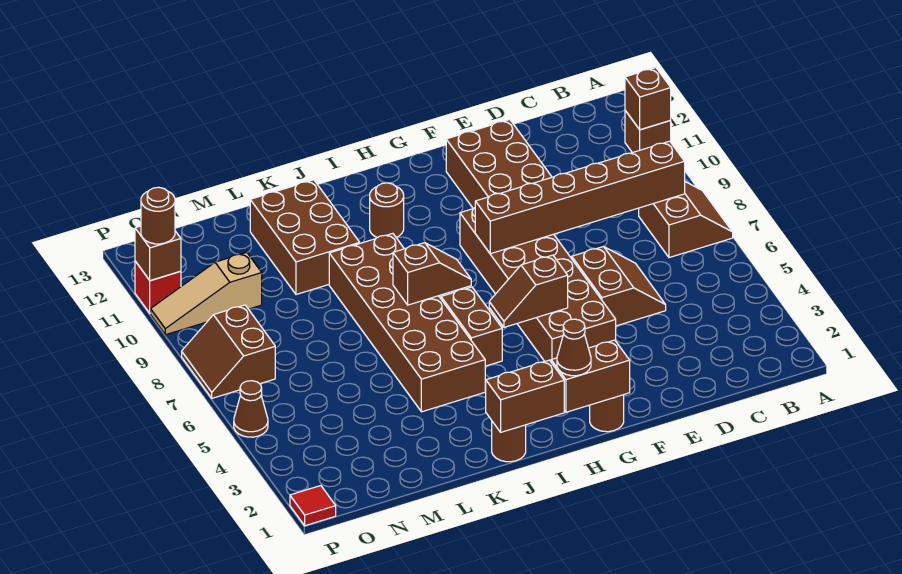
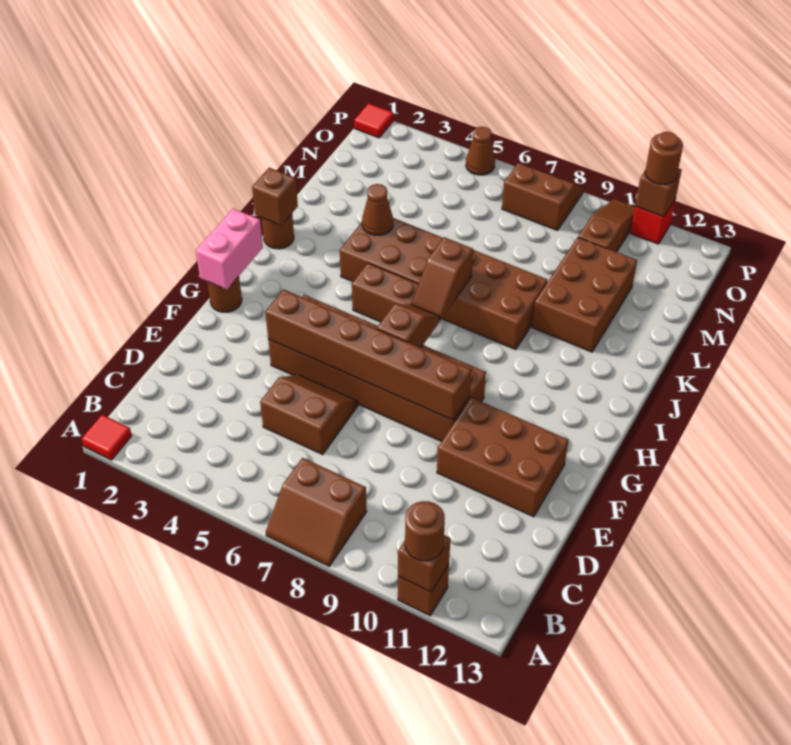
none -> red tile A1 level 1
brown brick B8:G8 level 2 -> brown brick F4:F9 level 2
brown slope D5:E6 level 1 top E -> brown slope D5:E6 level 1 top D
brown brick G1:H1 level 2 -> pink brick G1:H1 level 2
brown slope G5:H5 level 2 top G -> brown slope G7:H7 level 2 top G
brown cone H1 level 3 -> brown cone K4 level 2
brown brick I1:J1 level 2 -> brown brick J1 level 2
brown round brick I11 level 1 -> brown round brick A11 level 3
brown brick K10:L12 level 1 -> brown brick K10:M11 level 1
tan slope N10:P10 level 1 top N -> brown slope N10:P10 level 1 top N

